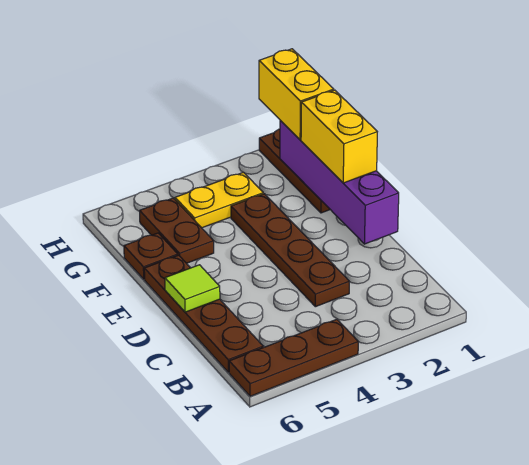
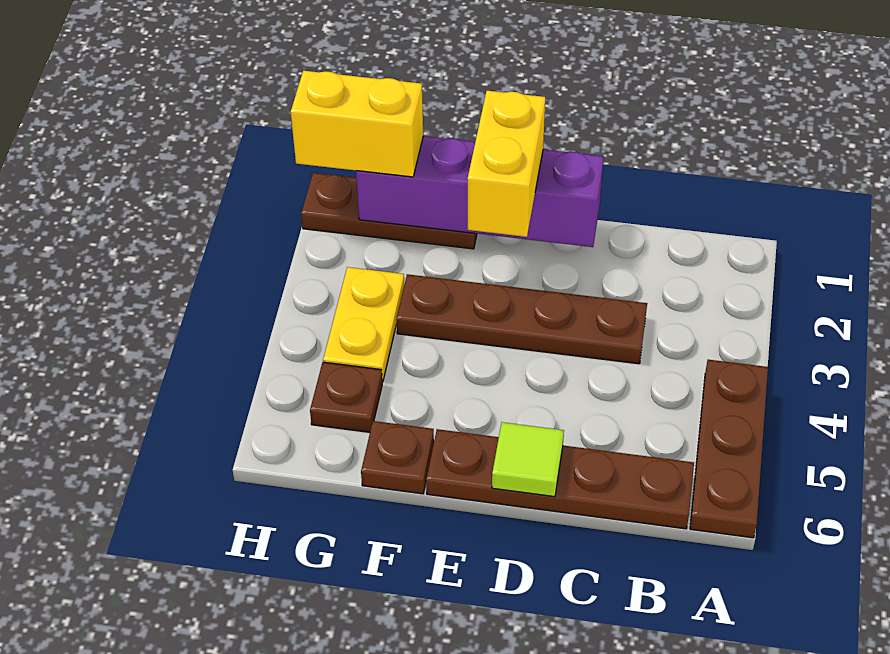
yellow brick E1:F1 level 3 -> yellow brick E1:E2 level 3
brown plate F5:G5 level 1 -> brown plate G5 level 1

